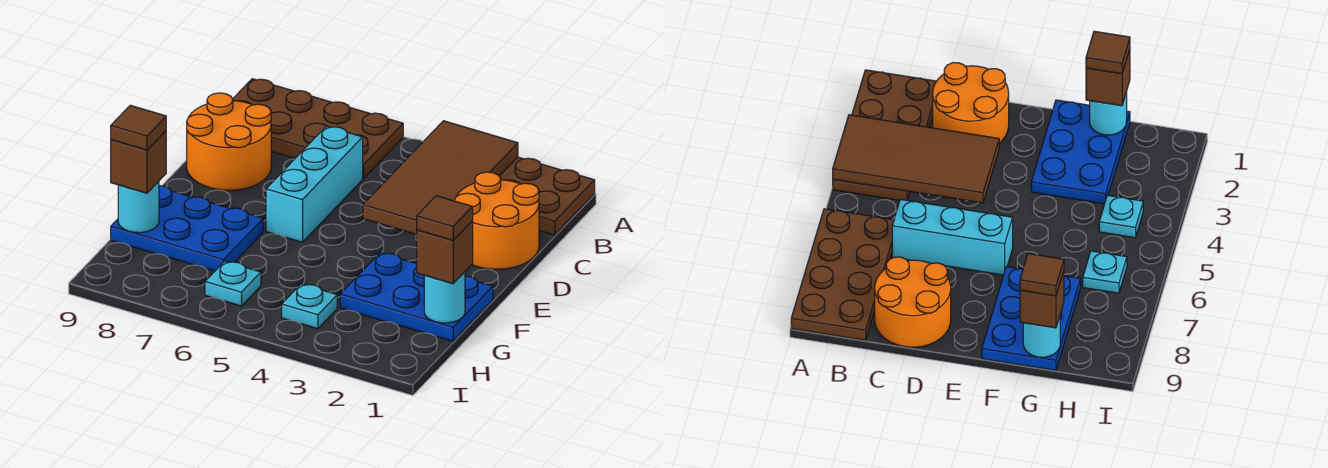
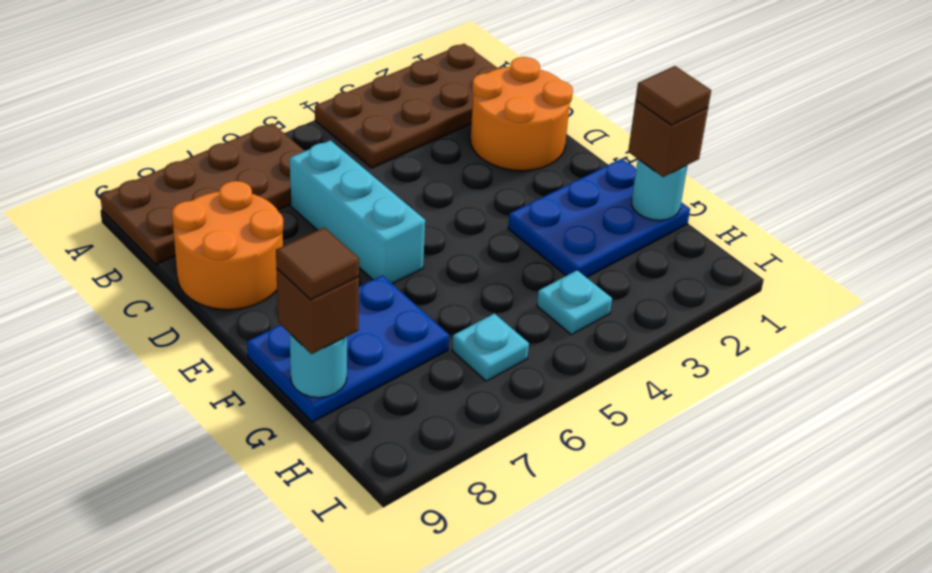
brown tile A3:D4 level 2 -> none

